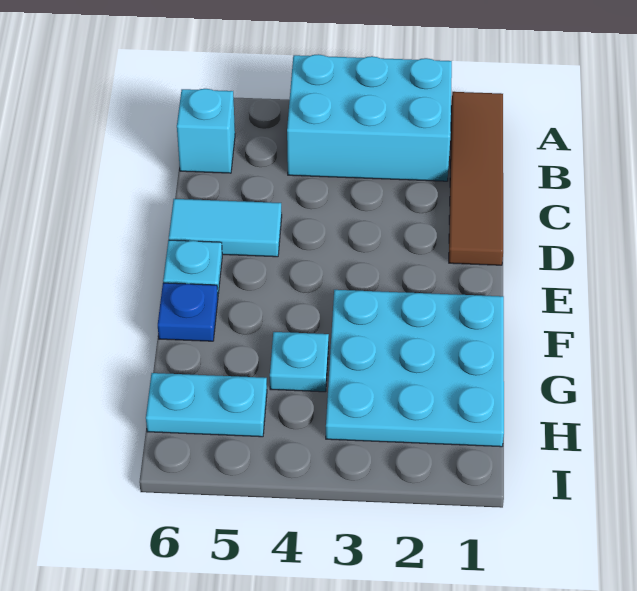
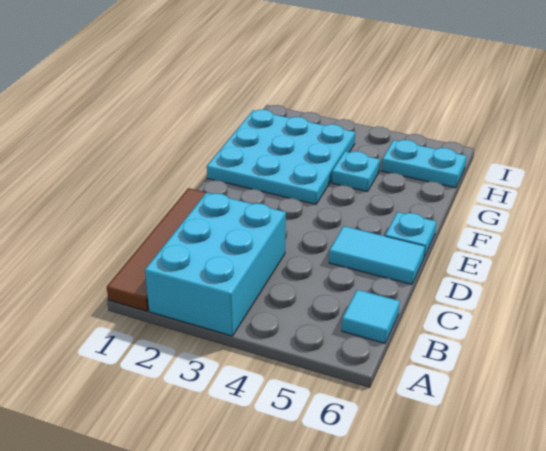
cyan brick A2:B4 level 1 -> cyan brick A2:C3 level 1
cyan brick B6 level 1 -> cyan tile B6 level 1
blue plate F6 level 1 -> none

